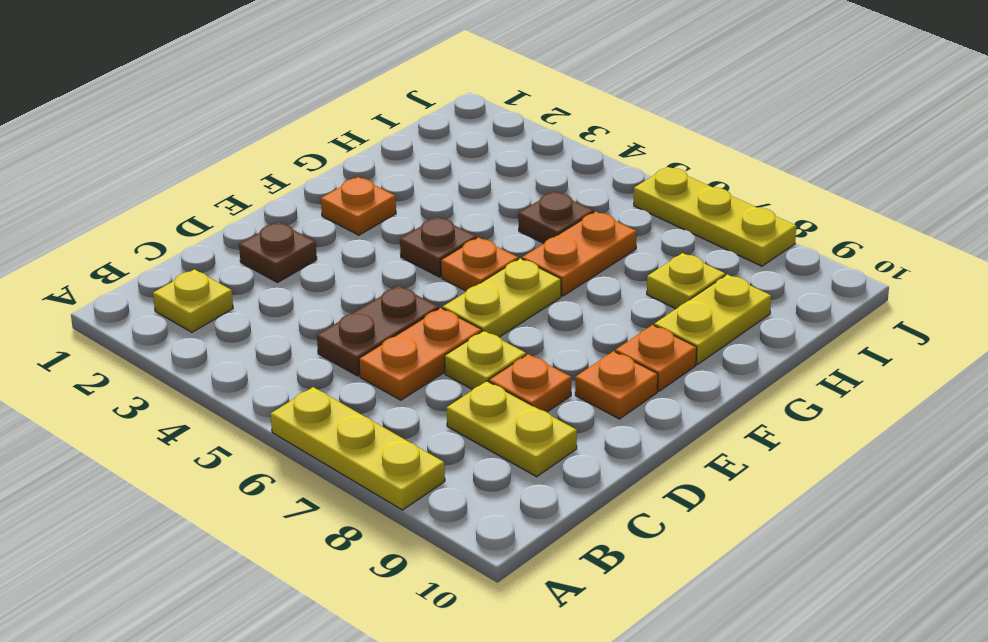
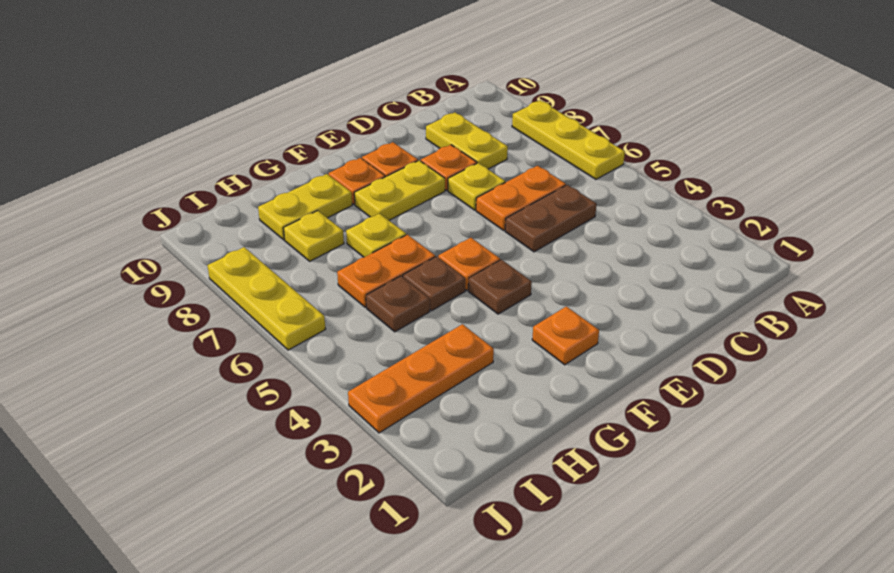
yellow plate B2 level 1 -> yellow plate G7 level 1
brown plate D2 level 1 -> brown plate G5 level 1
yellow plate E6:F6 level 1 -> yellow plate E8:F8 level 1
none -> orange plate H3:J3 level 1

